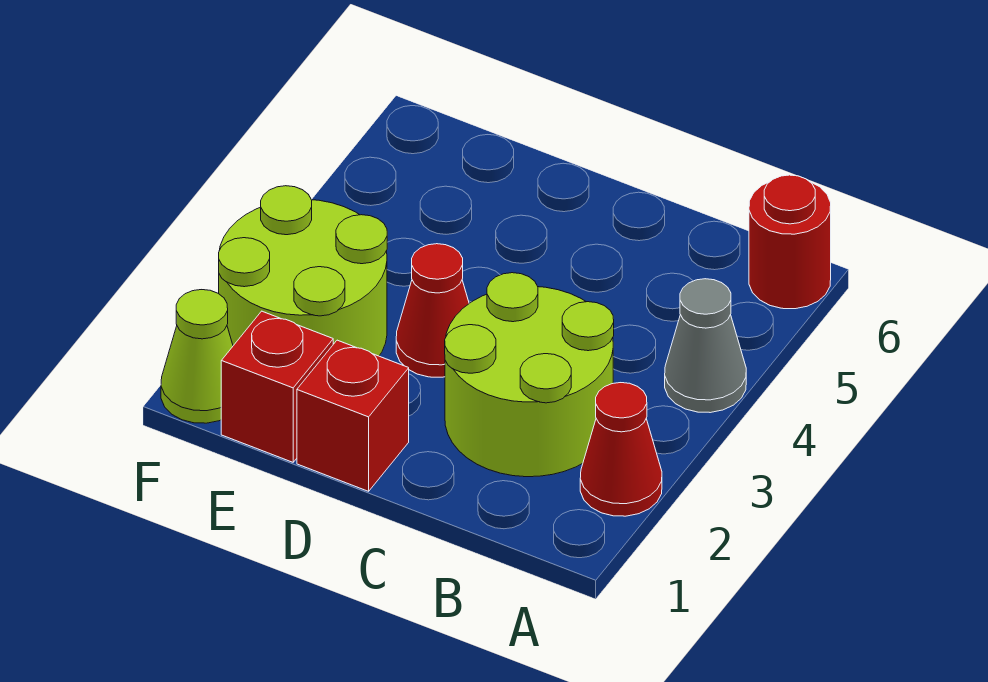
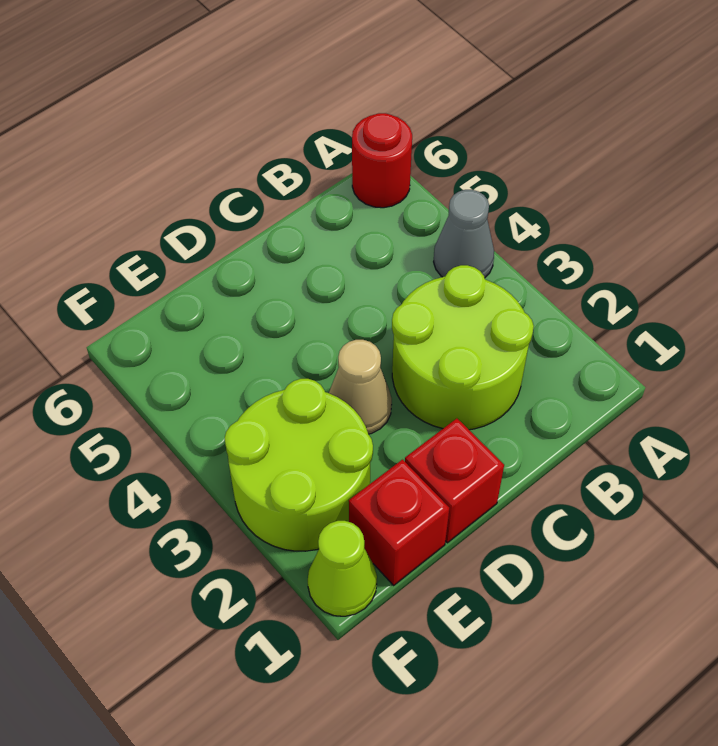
red cone A2 level 1 -> none
red cone D3 level 1 -> tan cone D3 level 1

